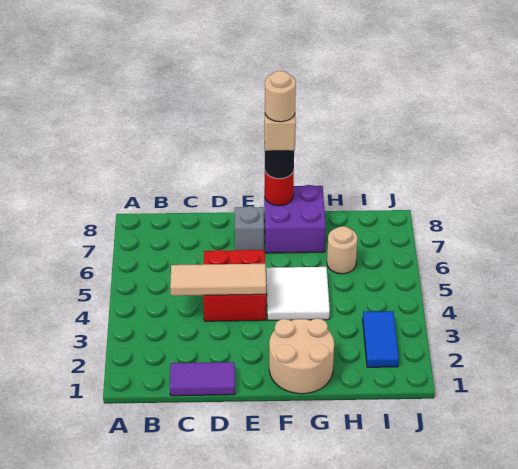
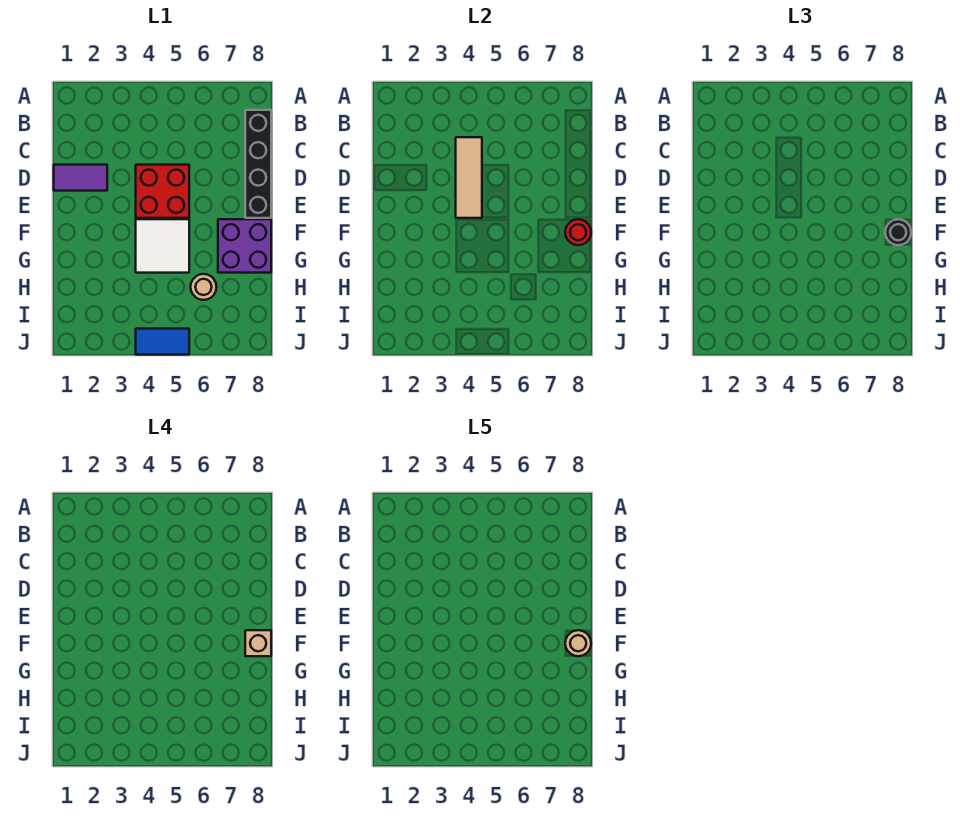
none -> black brick B8:E8 level 1
purple tile C1:D1 level 1 -> purple tile D1:D2 level 1
grey brick E7 level 1 -> none
tan round brick F1:G2 level 1 -> none
blue tile I2:I3 level 1 -> blue tile J4:J5 level 1

